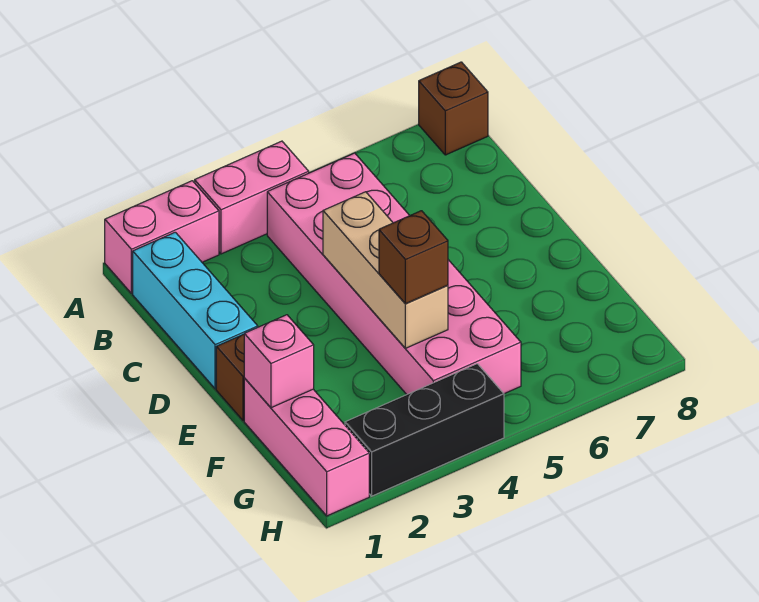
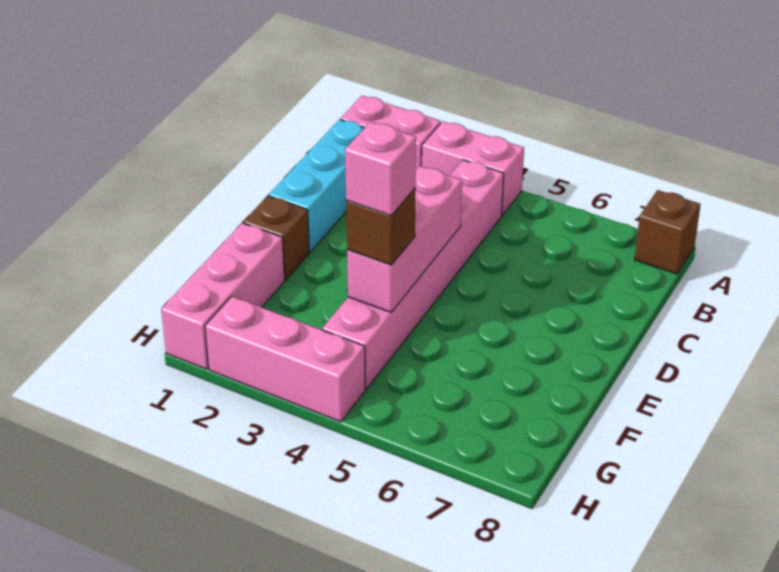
pink brick B4:G5 level 1 -> pink brick B4:G4 level 1
tan brick D4:F4 level 2 -> pink brick D4:F4 level 2
pink brick F1 level 2 -> pink brick F4 level 4
black brick H2:H4 level 1 -> pink brick H2:H4 level 1

